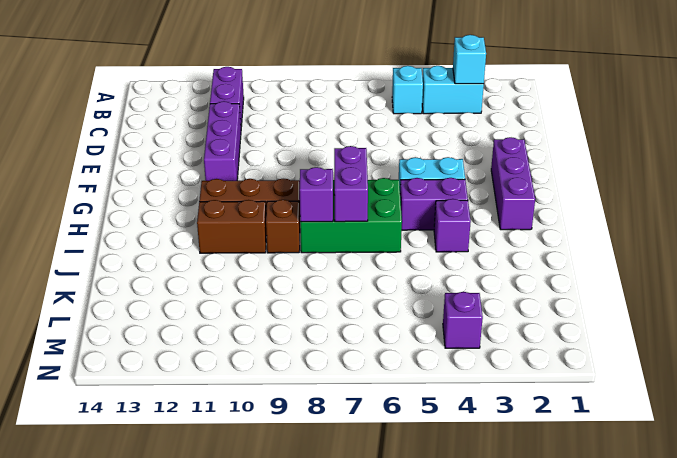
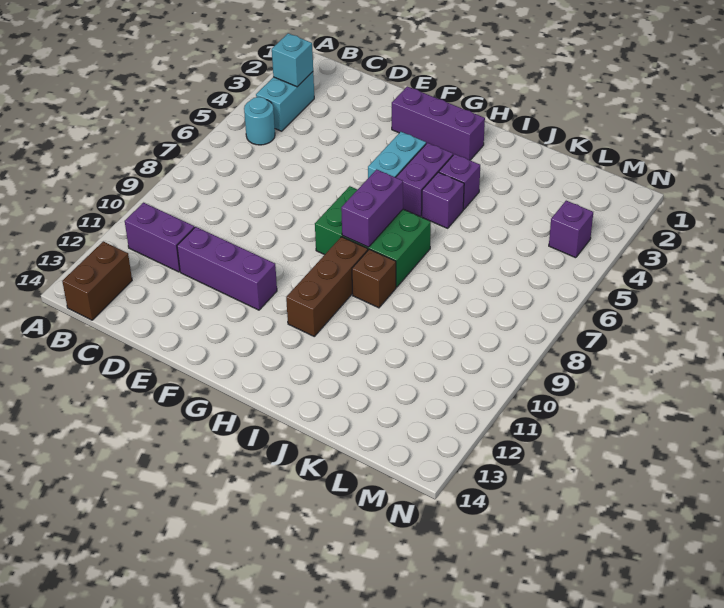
cyan brick B5 level 1 -> cyan round brick B5 level 1
green brick H6:I8 level 1 -> green brick G7:I8 level 1
purple brick H7:I7 level 2 -> purple brick H7:H8 level 2
purple brick I8 level 2 -> purple brick I5 level 1
brown brick I10:I11 level 1 -> brown brick B13:B14 level 1

